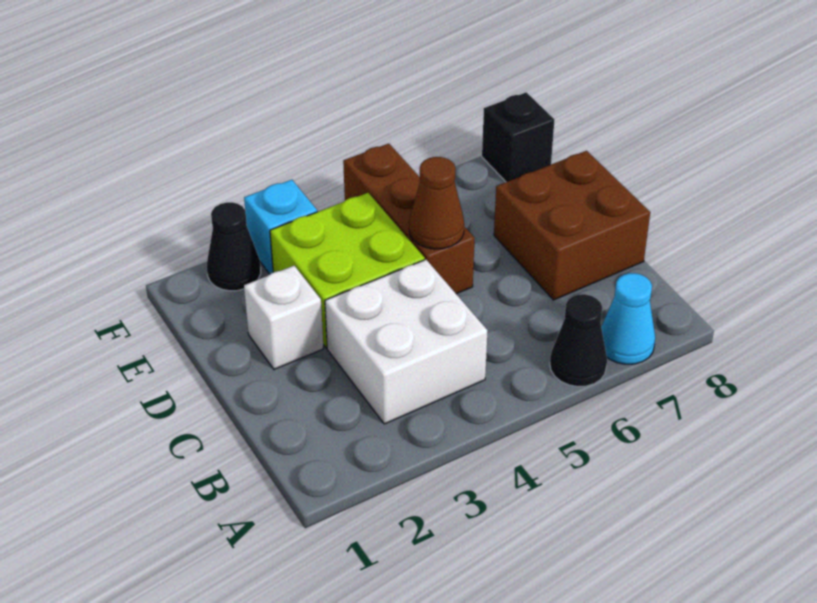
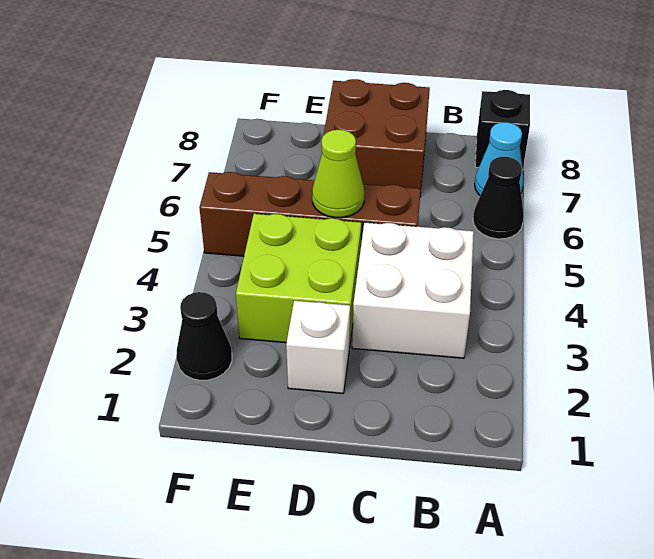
brown brick D5:F5 level 1 -> brown brick C5:F5 level 1
brown cone D5 level 2 -> lime cone D5 level 2
cyan brick F3 level 1 -> none
black brick F8 level 1 -> black brick A8 level 1

